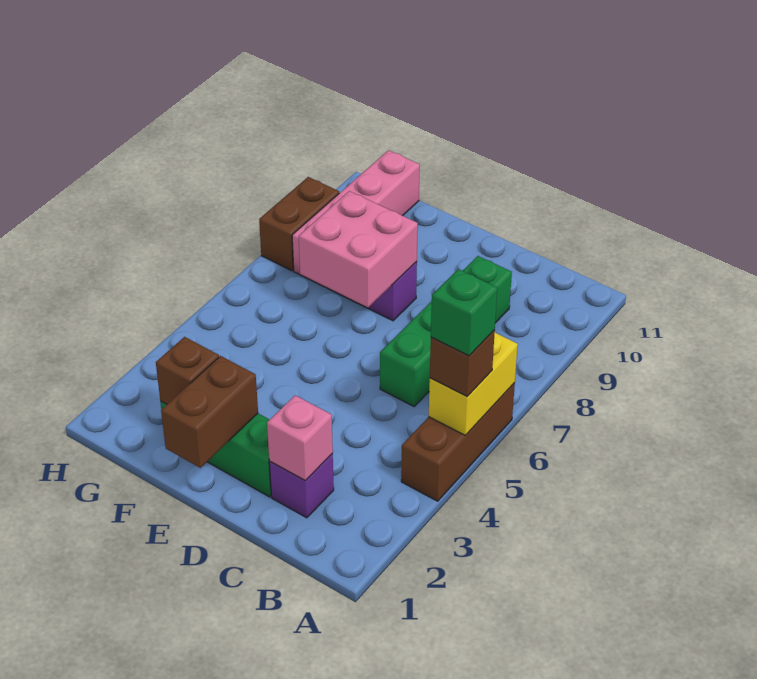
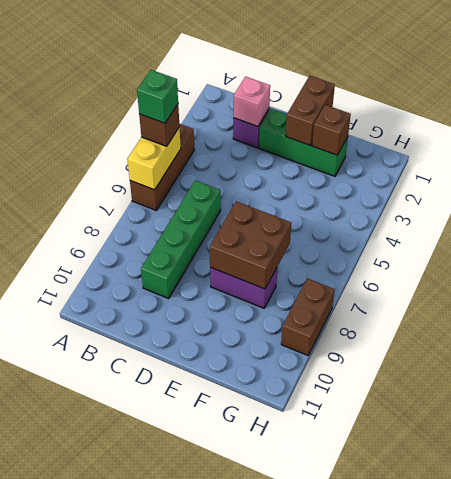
pink brick E7:F8 level 2 -> brown brick E7:F8 level 2
pink brick G8:G11 level 1 -> none

